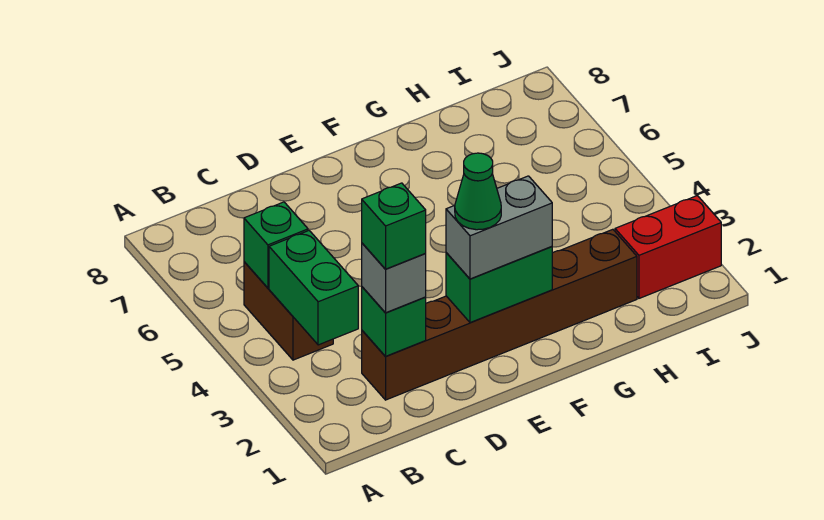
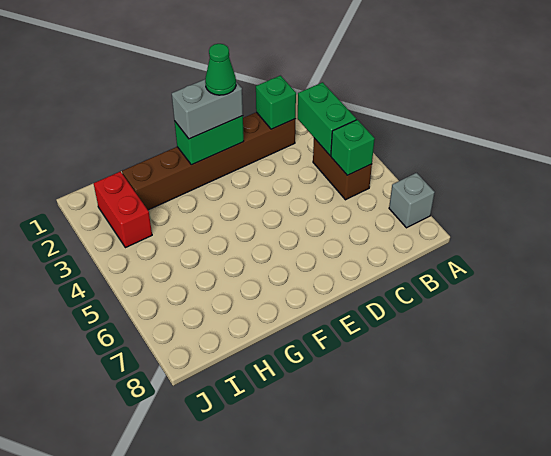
grey brick C2 level 3 -> grey brick A7 level 1
green brick C2 level 4 -> none
red brick I2:J2 level 1 -> red brick I2:I3 level 1

